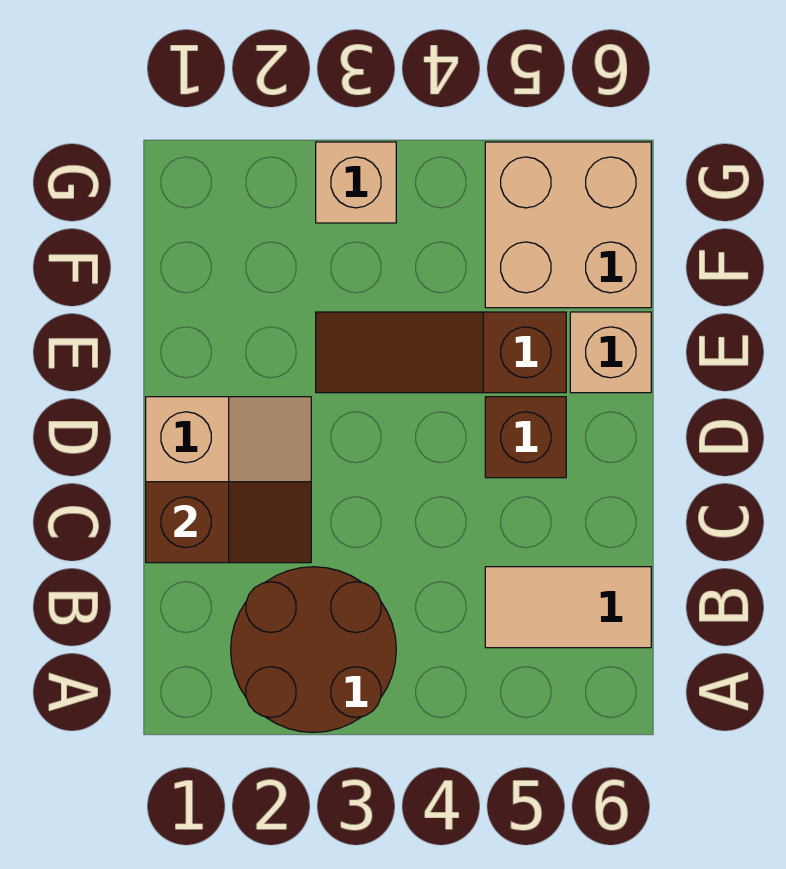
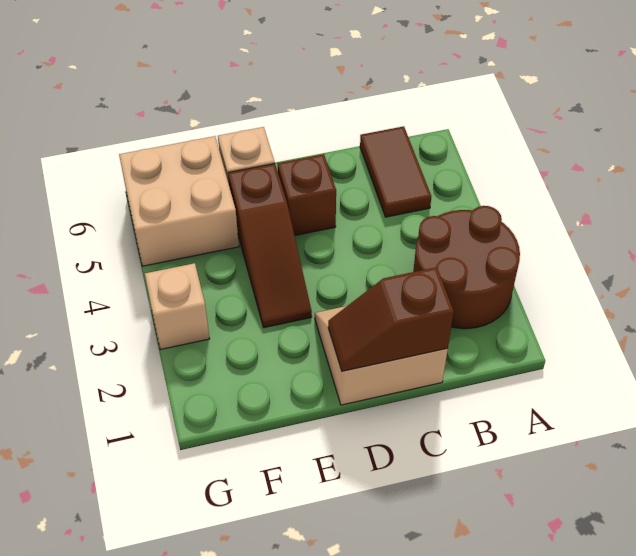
tan tile B5:B6 level 1 -> brown tile B5:B6 level 1
brown slope C1:C2 level 2 top 1 -> brown slope C1:D1 level 2 top C

